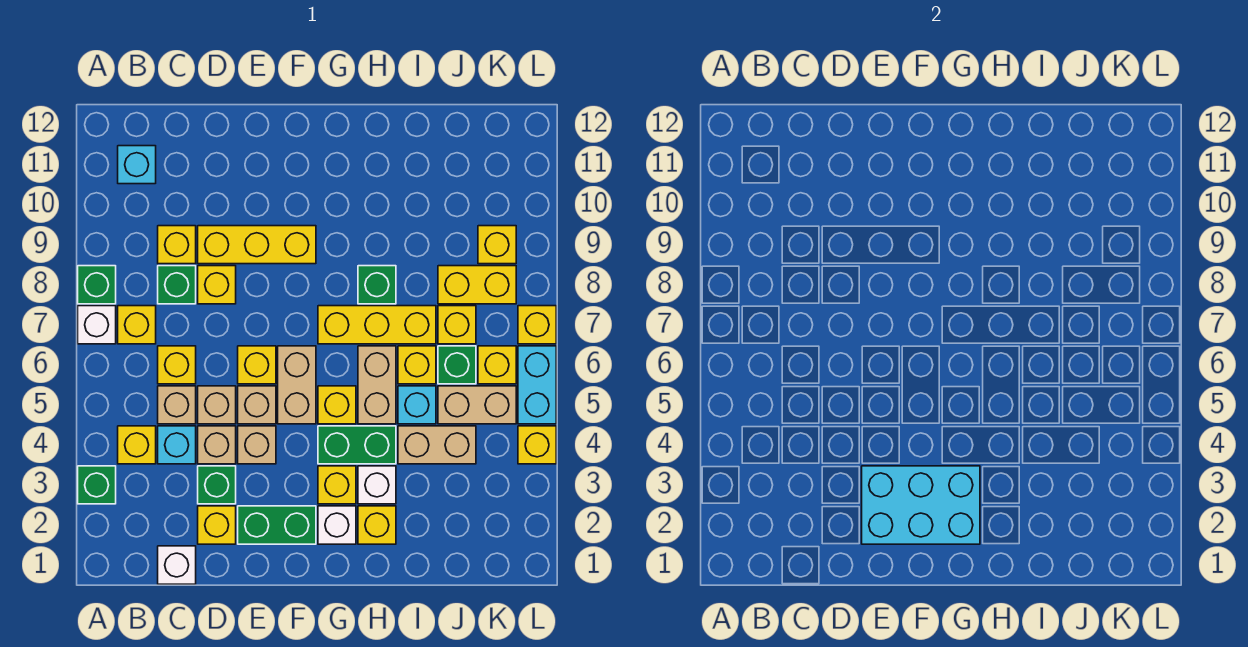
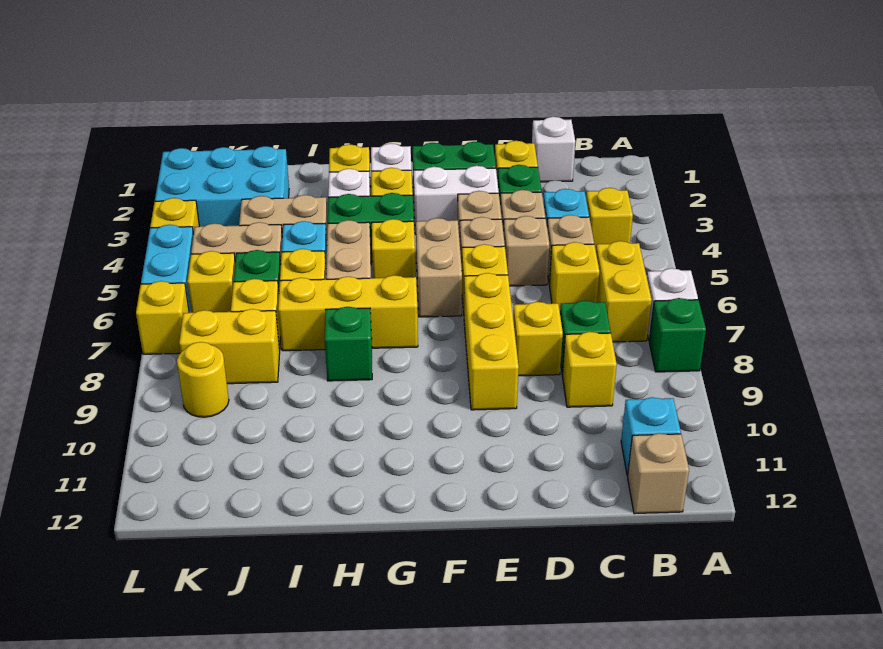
green brick A3 level 1 -> none
yellow brick B7 level 1 -> yellow brick B6:B7 level 1
none -> tan brick B12 level 1
yellow brick D9:F9 level 1 -> yellow brick E7:E9 level 1
cyan brick E2:G3 level 2 -> cyan brick J2:L3 level 1
none -> white brick E3:F3 level 1
yellow brick K9 level 1 -> yellow round brick K9 level 1

